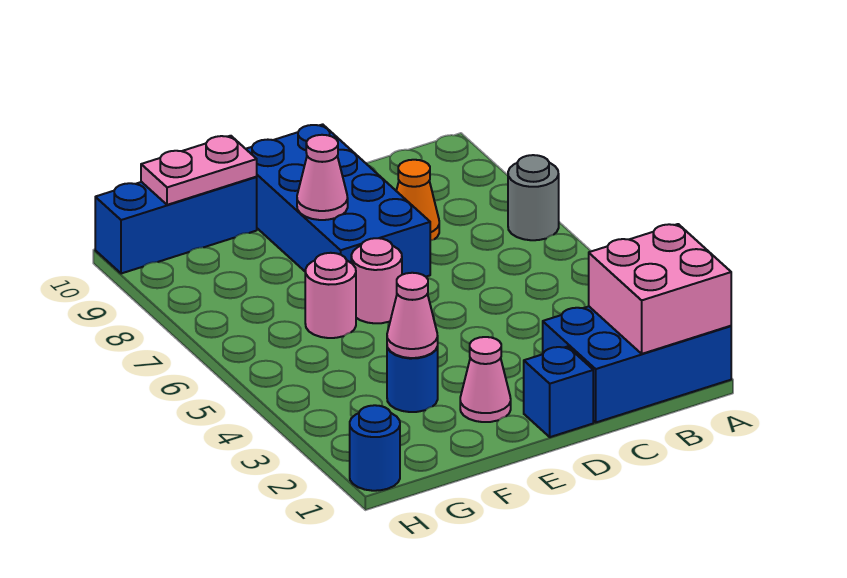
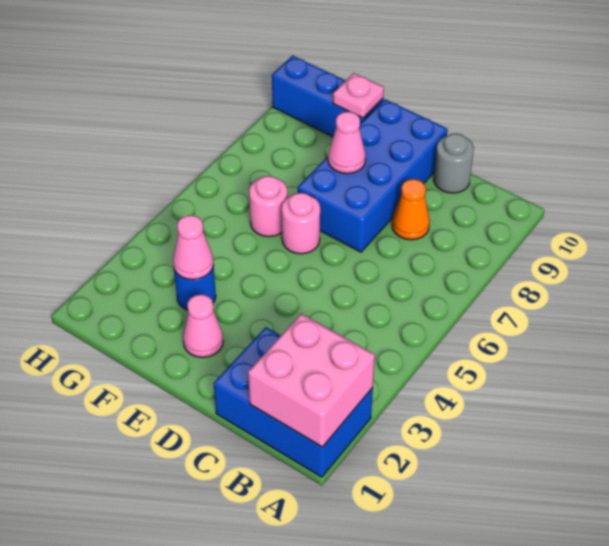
grey round brick A7 level 1 -> grey round brick C10 level 1
blue brick D1 level 1 -> none
pink plate F10:G10 level 2 -> pink plate F10 level 2
blue round brick H1 level 1 -> none

